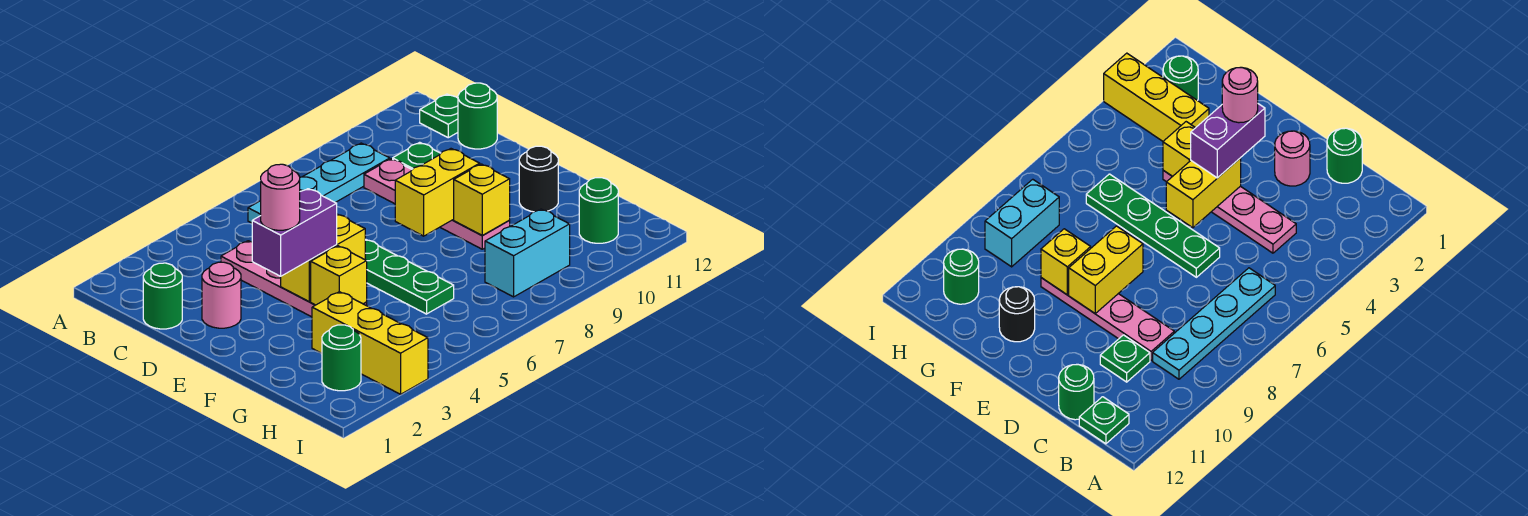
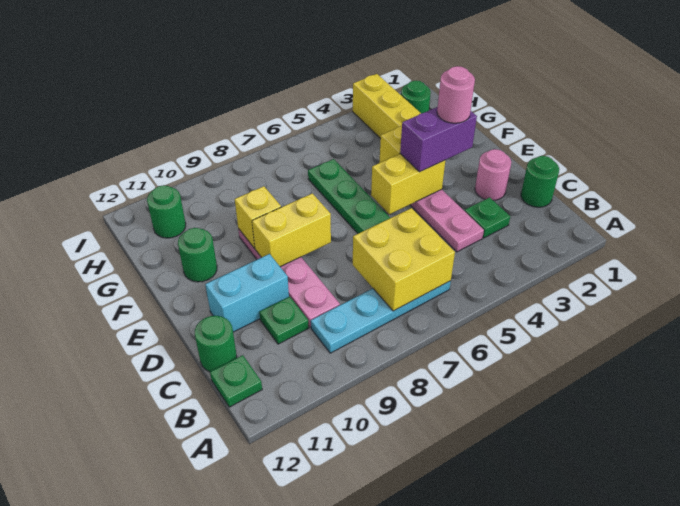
none -> yellow brick B6:C7 level 2
none -> green plate C3 level 1
black round brick F11 level 1 -> green round brick F11 level 1
cyan brick H8:H9 level 1 -> cyan brick D10:D11 level 1

